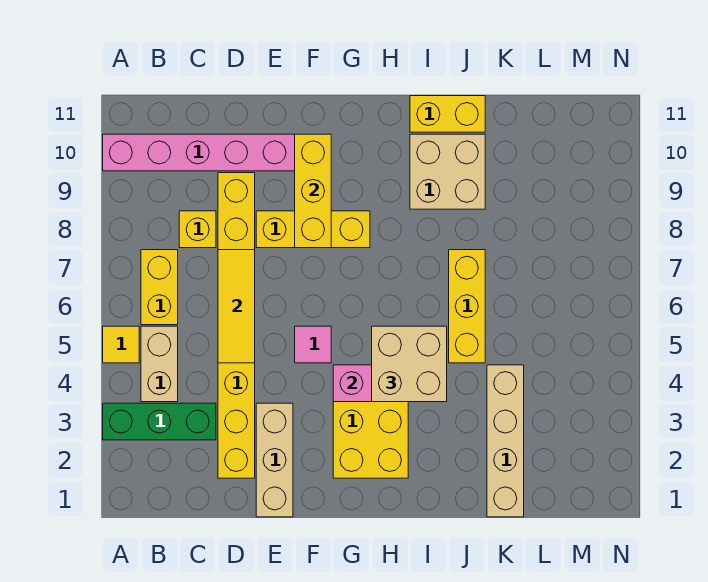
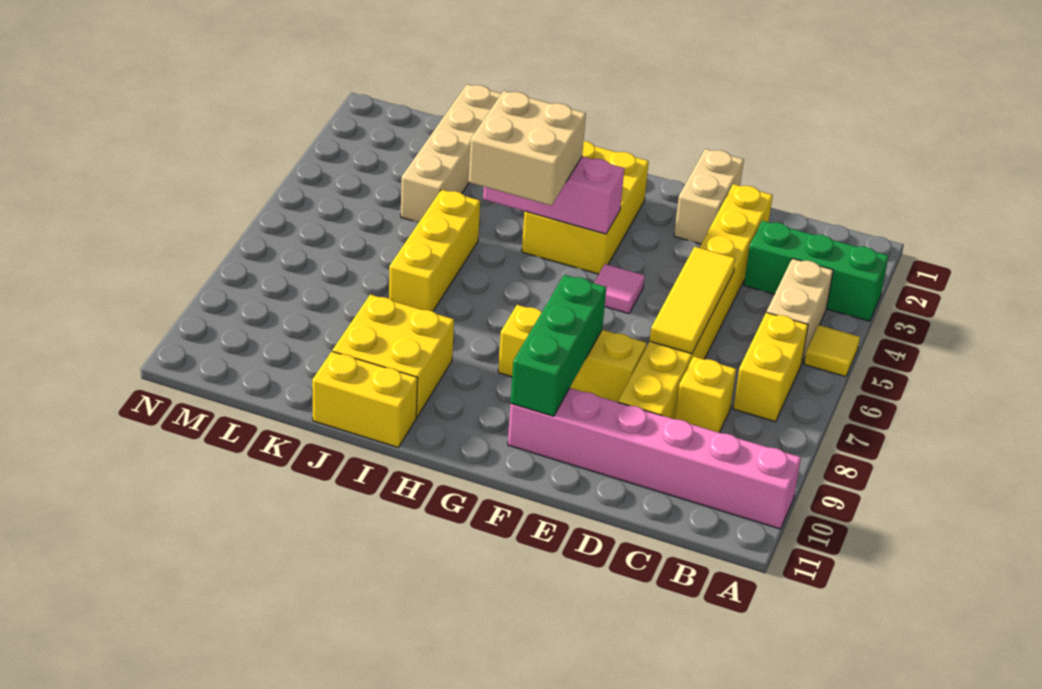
tan brick E1:E3 level 1 -> tan brick E1:E2 level 1
yellow brick F8:F10 level 2 -> green brick F8:F10 level 2
tan brick I9:J10 level 1 -> yellow brick I9:J10 level 1

